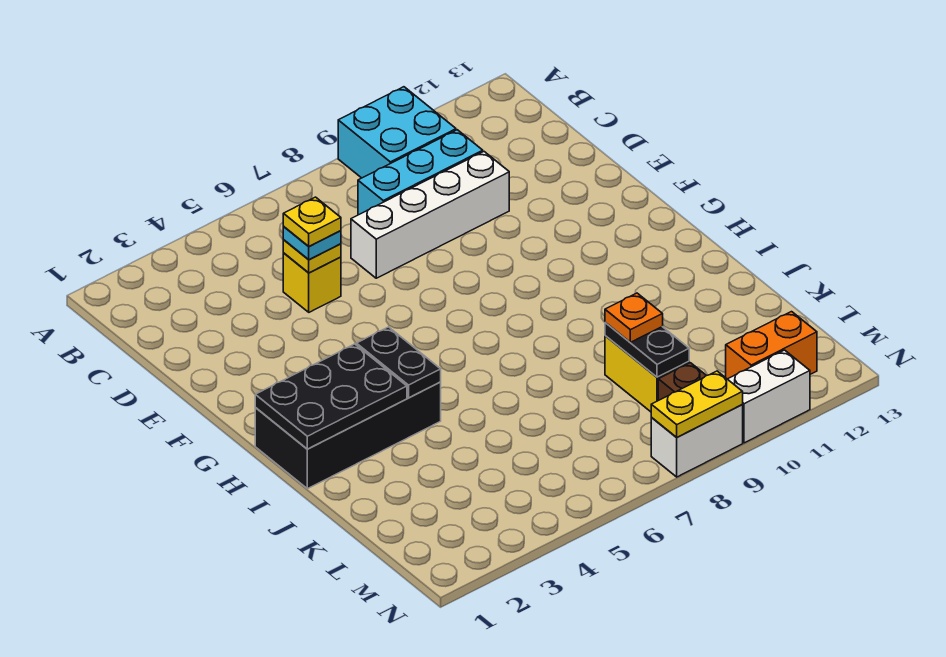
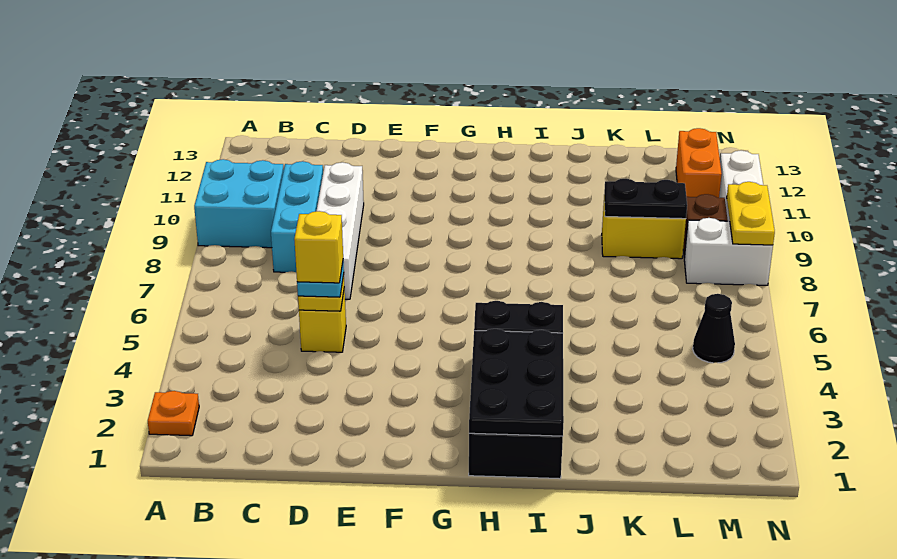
yellow plate D5 level 4 -> yellow brick D5 level 4
orange plate K9 level 3 -> orange plate A2 level 1
none -> black cone M5 level 1
white brick N8:N9 level 1 -> white brick M8:N8 level 1

